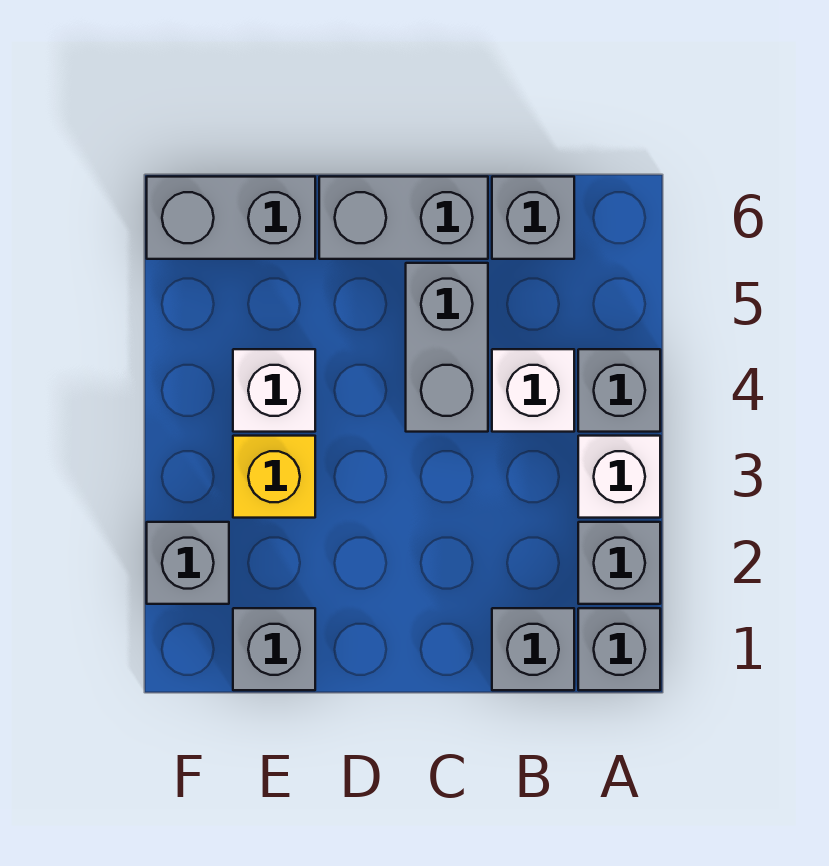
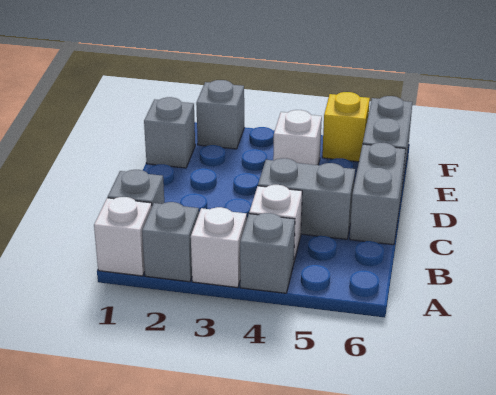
grey brick A1 level 1 -> white brick A1 level 1
grey brick B6 level 1 -> none
yellow brick E3 level 1 -> yellow brick F5 level 1

